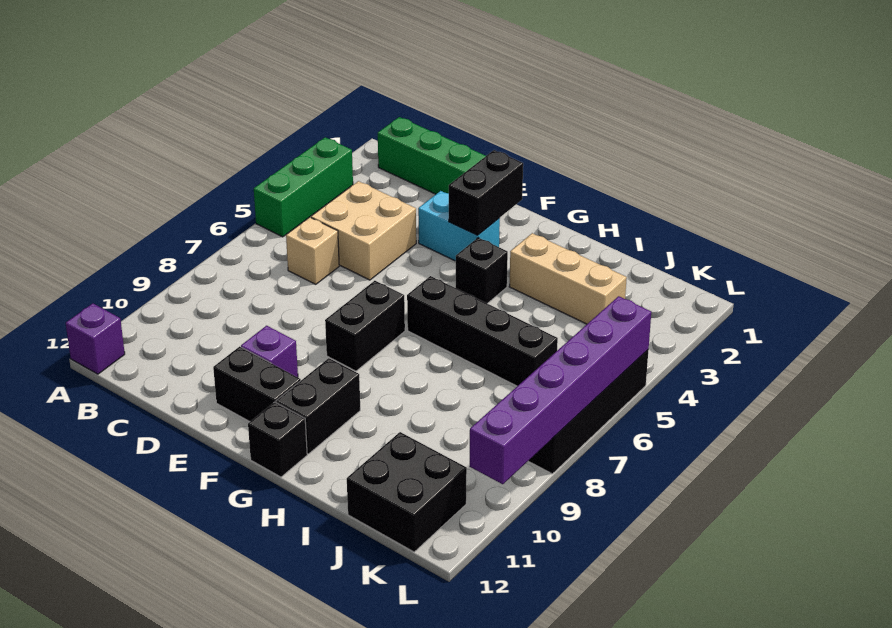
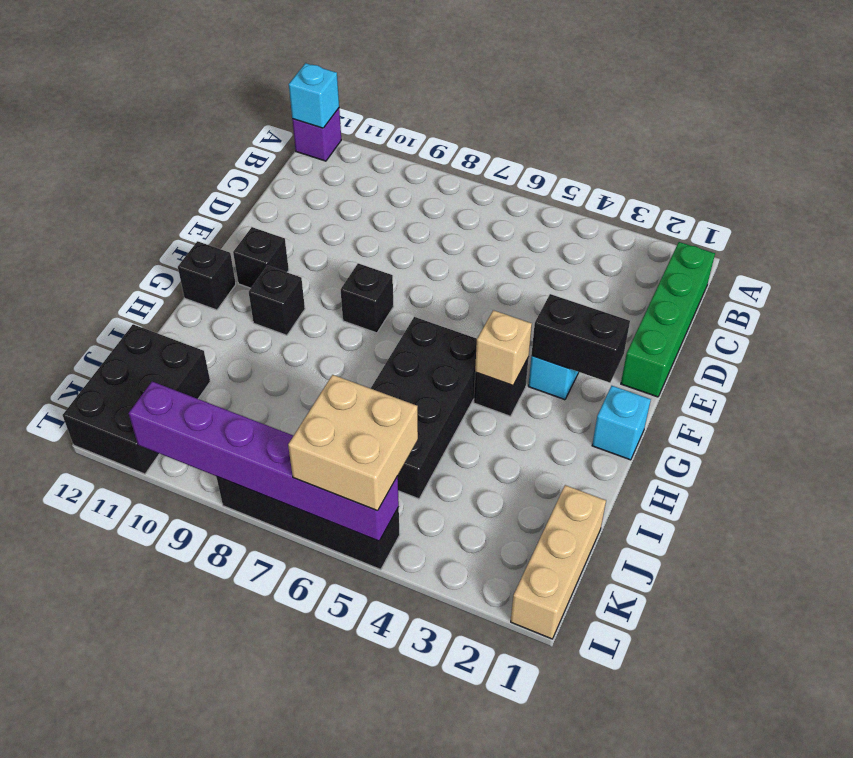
green brick A3:A5 level 1 -> none
none -> cyan brick A12 level 2
tan brick C4:D5 level 1 -> tan brick K5:L6 level 3
tan brick C6 level 1 -> tan brick G4 level 2
purple brick E10 level 1 -> none
black brick E11:F11 level 1 -> black brick F11 level 1
black brick F7:F8 level 1 -> black brick F8 level 1
none -> cyan brick G1 level 1
black brick G6:J6 level 1 -> black brick G5:J6 level 1
black brick G10:G11 level 1 -> black brick G10 level 1
tan brick H3:J3 level 1 -> tan brick J1:L1 level 1
black brick J11:K12 level 1 -> black brick J11:L12 level 1

